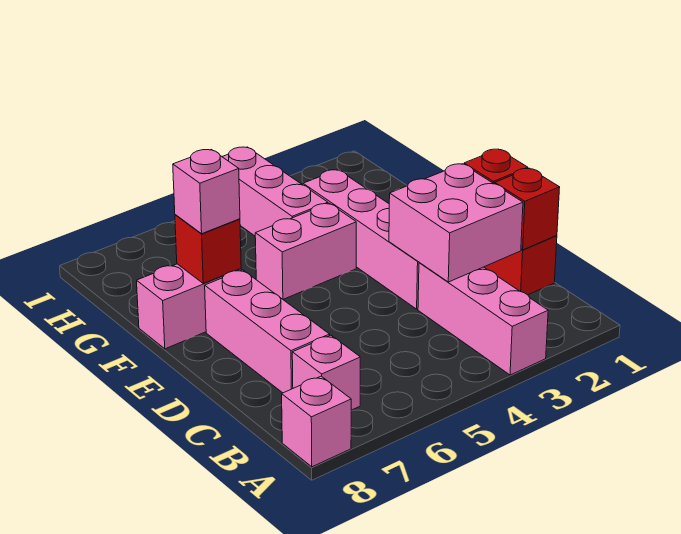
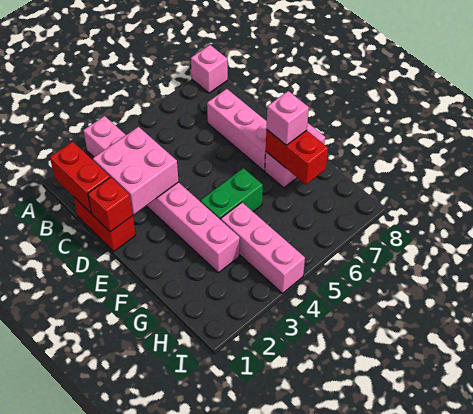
pink brick B7 level 1 -> none
red brick C1 level 2 -> red brick B1:C1 level 2
pink brick F4:F5 level 1 -> green brick F4:F5 level 1
red brick F7 level 2 -> red brick F7:G7 level 2

